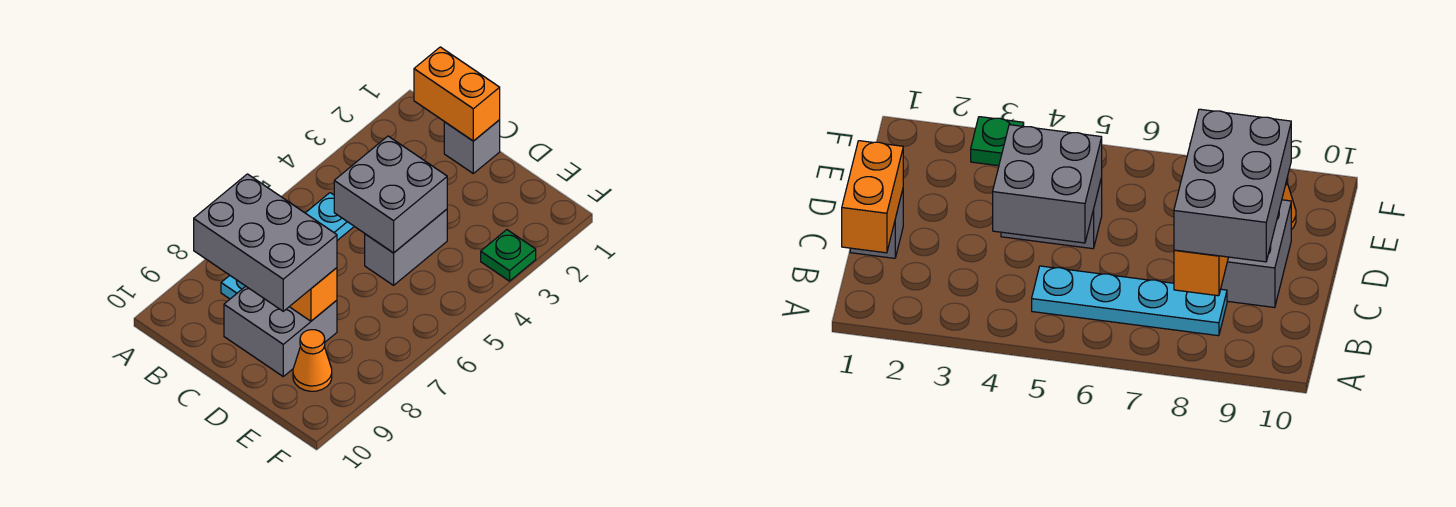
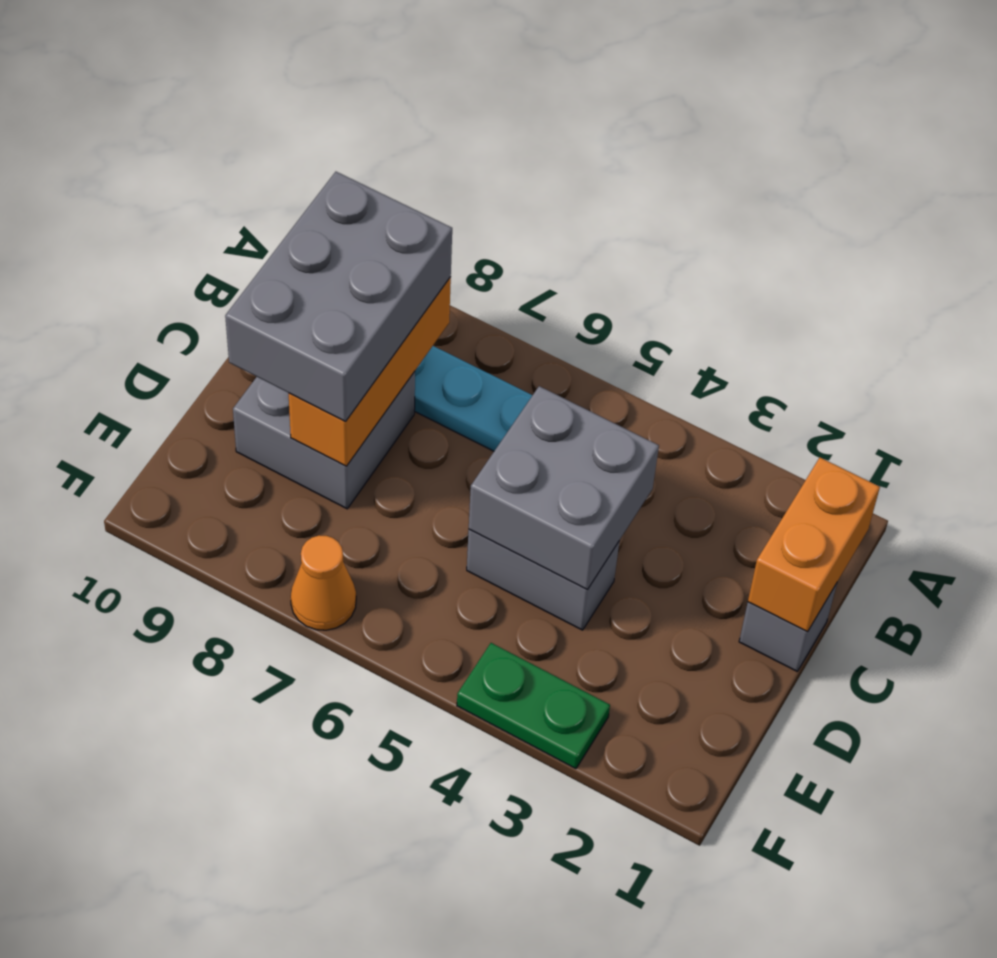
orange cone E9 level 1 -> orange cone F7 level 1
green plate F3 level 1 -> green plate F3:F4 level 1

